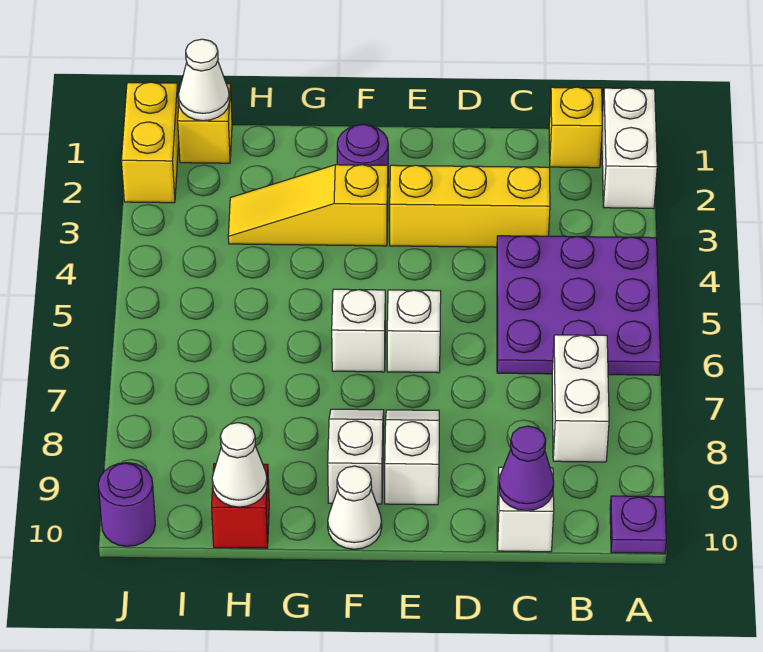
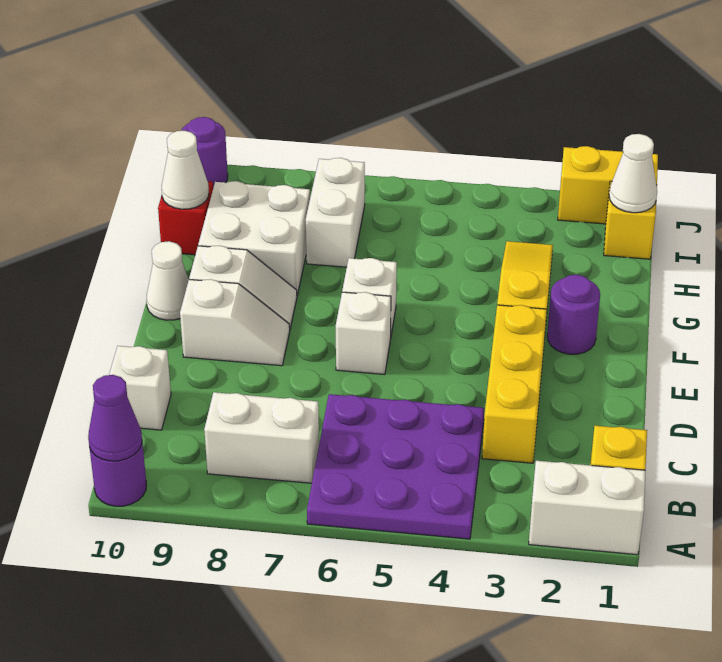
purple plate A10 level 1 -> purple round brick A10 level 1
purple cone C10 level 2 -> purple cone A10 level 2
none -> white brick G8:H9 level 1
none -> white brick H7:I7 level 1

